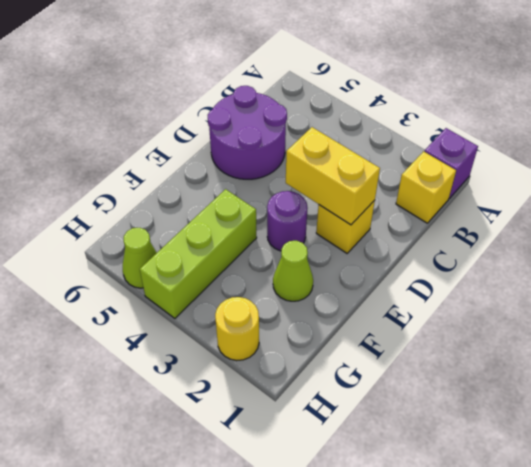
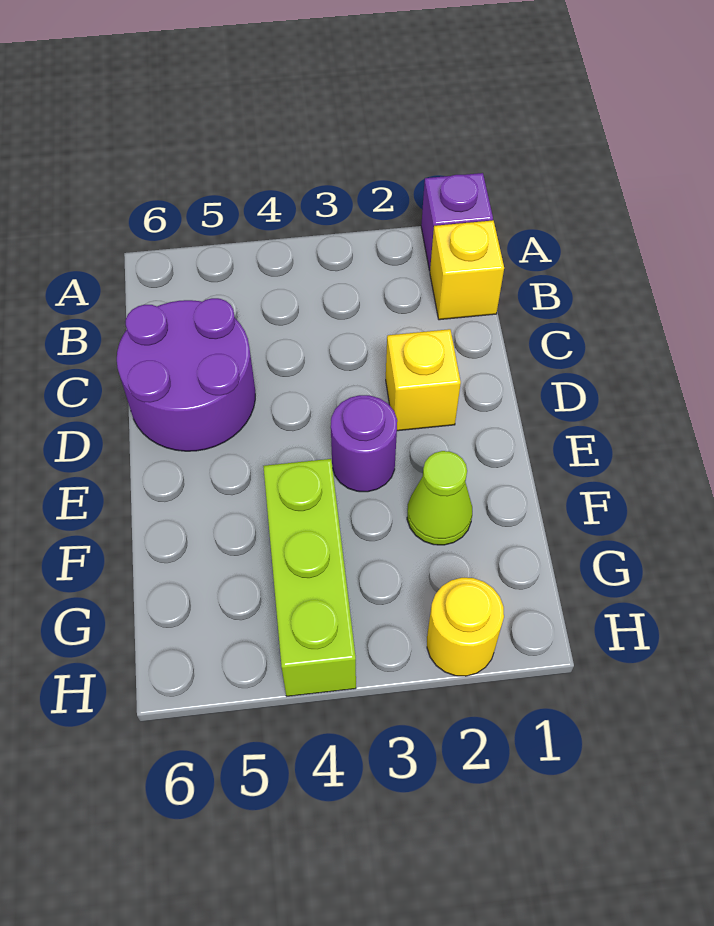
yellow brick D2:D3 level 2 -> none
lime cone H5 level 1 -> none

